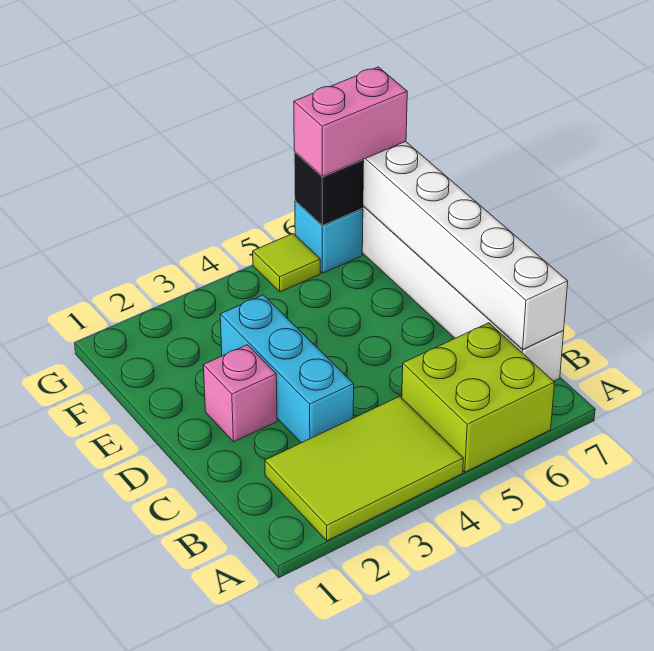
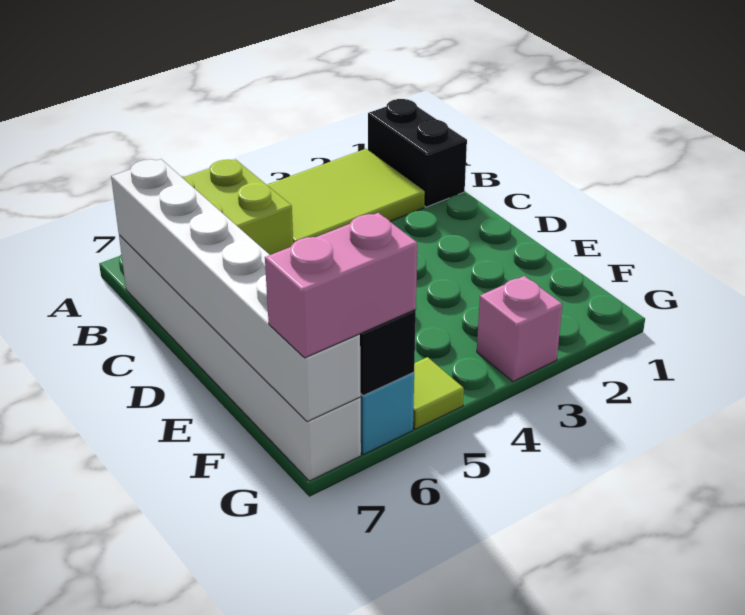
none -> black brick A1:B1 level 1
cyan brick C3:E3 level 1 -> none
pink brick D2 level 1 -> pink brick G3 level 1

